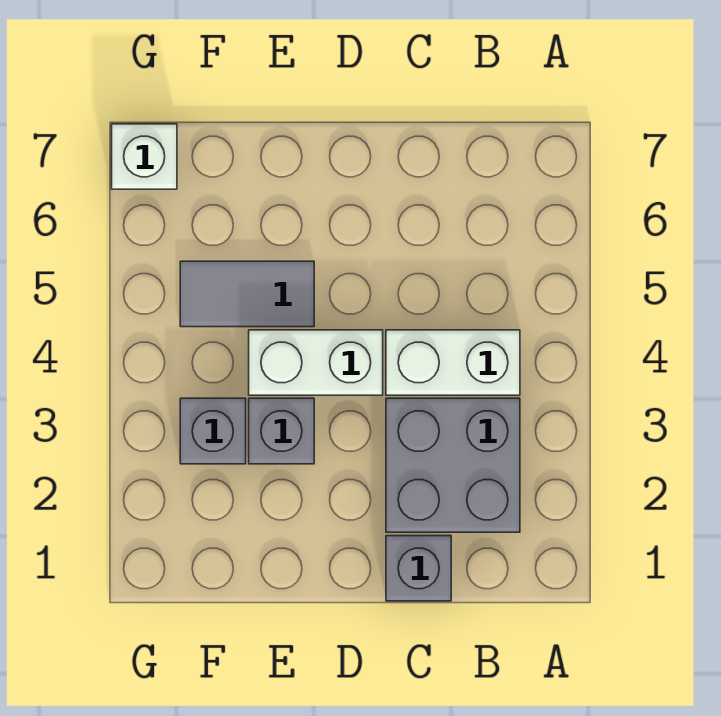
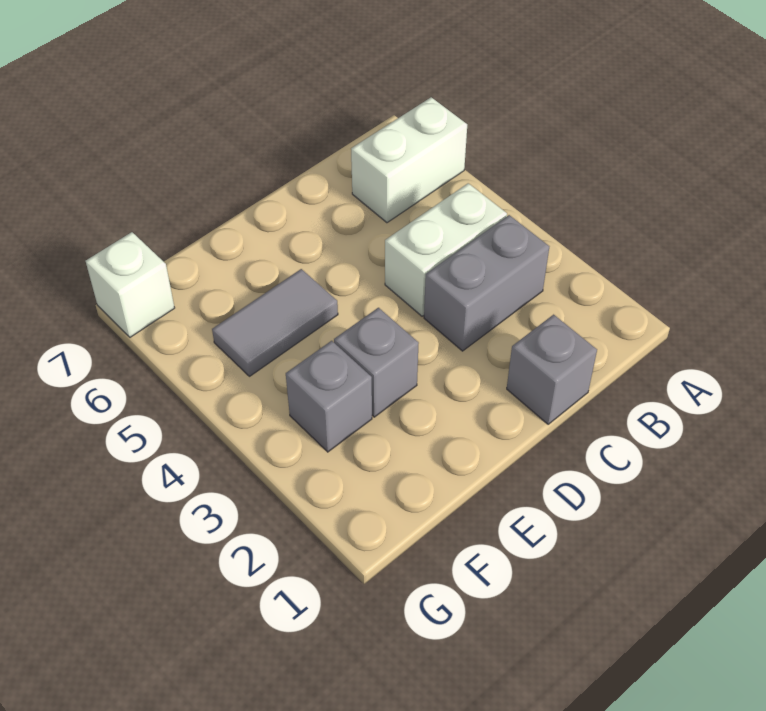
grey brick B2:C3 level 1 -> grey brick B3:C3 level 1
white brick D4:E4 level 1 -> white brick A6:B6 level 1

